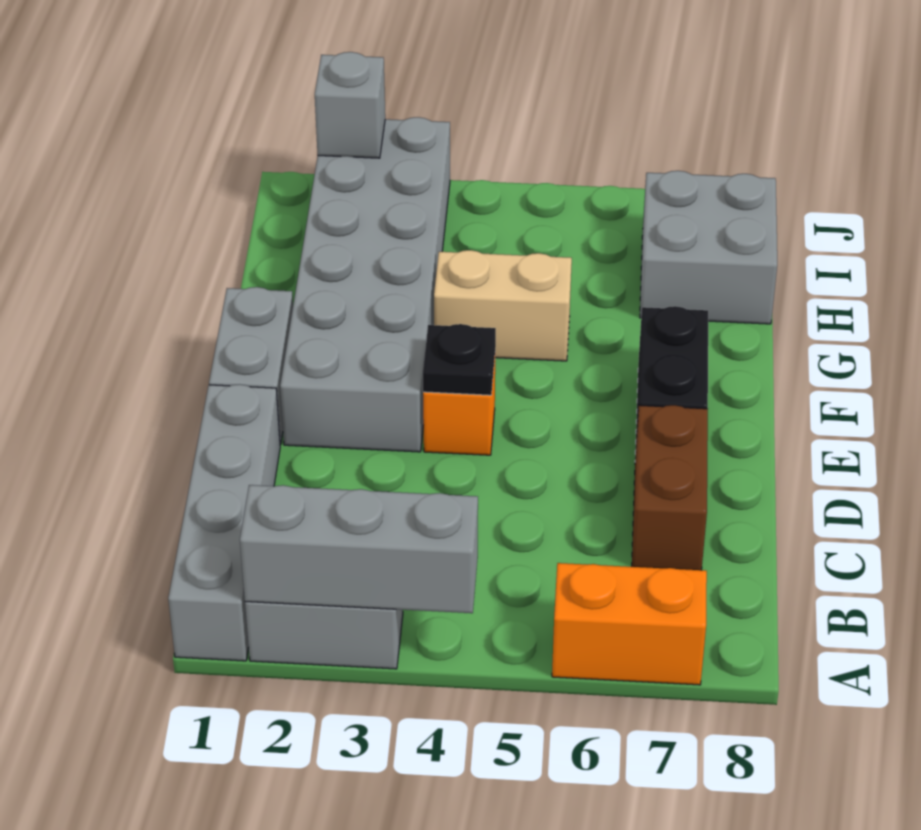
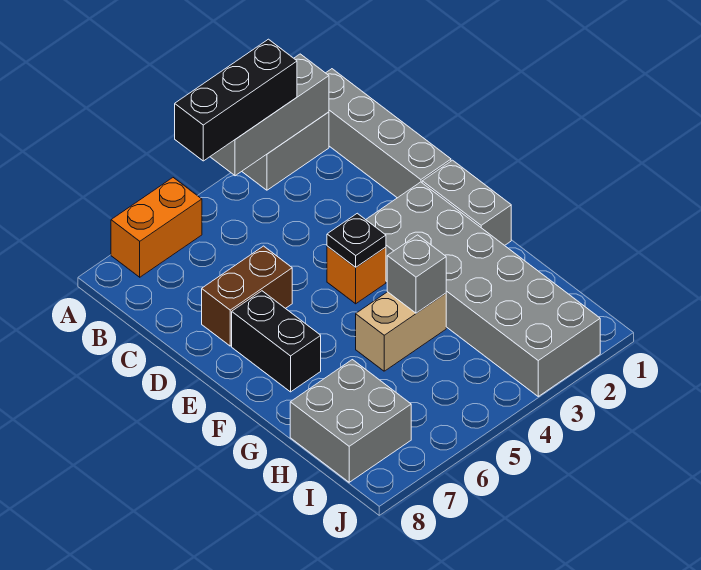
none -> black brick A3:A5 level 3
brown brick C7:D7 level 1 -> brown brick D6:D7 level 1
grey brick J2 level 2 -> grey brick G4 level 2

